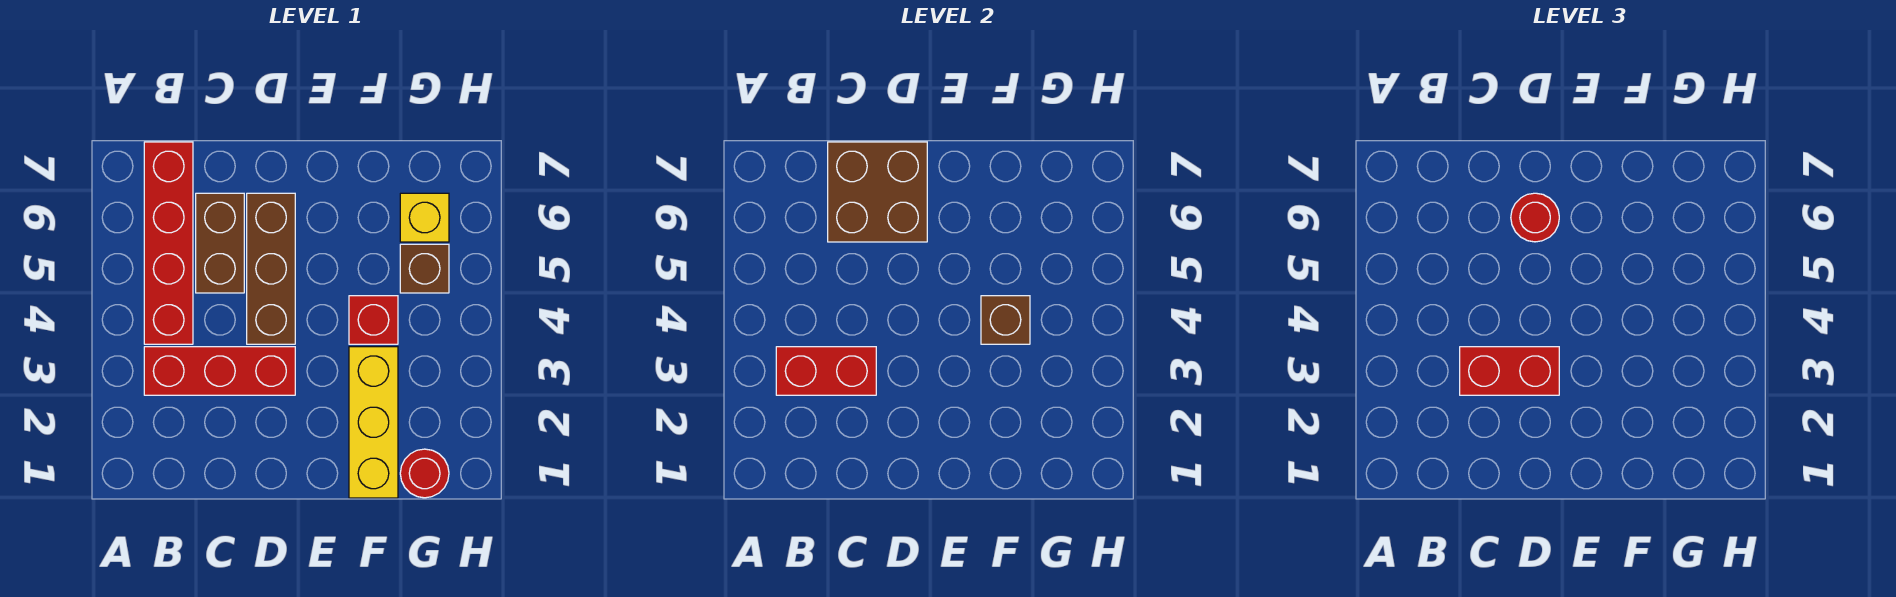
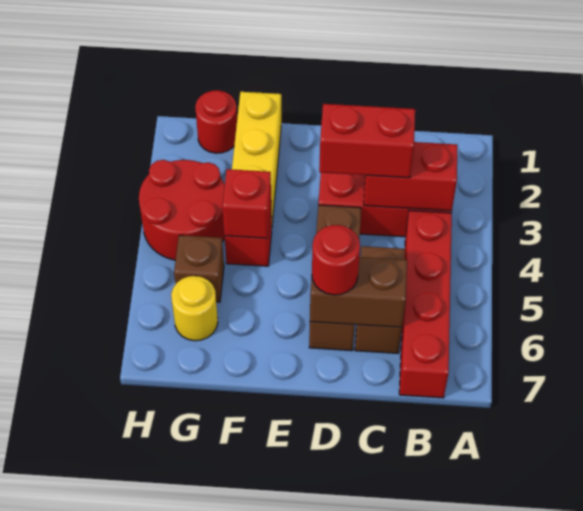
brown brick C6:D7 level 2 -> brown brick C6:D6 level 2
brown brick F4 level 2 -> red brick F4 level 2
none -> red round brick G3:H4 level 1
yellow brick G6 level 1 -> yellow round brick G6 level 1

